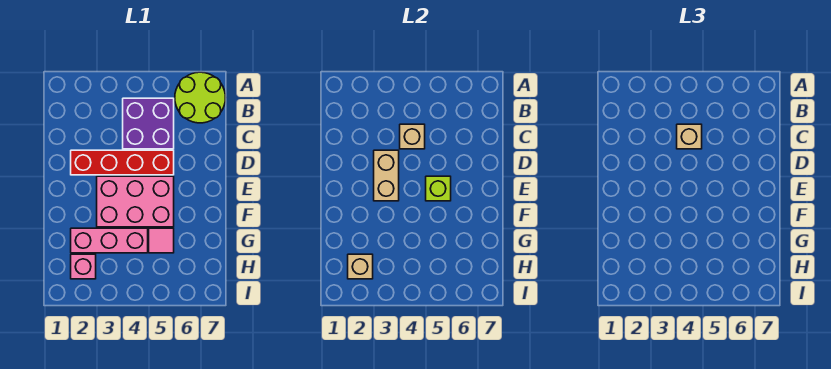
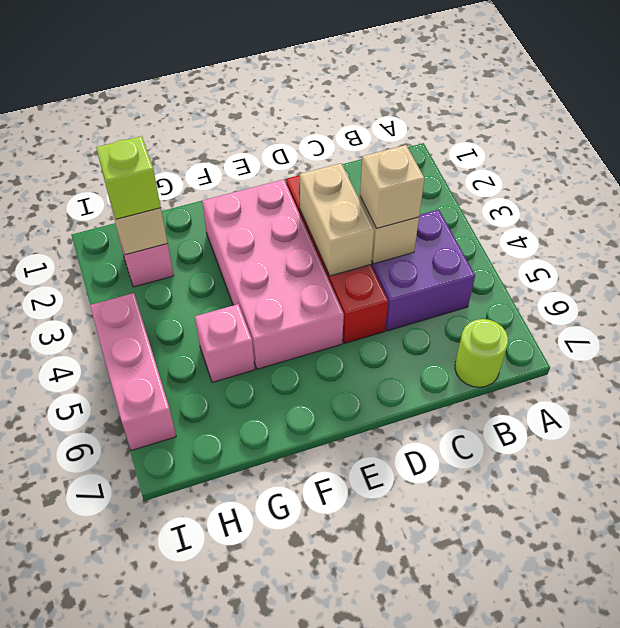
lime round brick A6:B7 level 1 -> lime round brick B7 level 1
tan brick D3:E3 level 2 -> tan brick D3:D4 level 2
pink brick E3:F5 level 1 -> pink brick E2:F5 level 1
lime brick E5 level 2 -> lime brick H2 level 3
pink brick G2:G4 level 1 -> pink brick I4:I6 level 1
pink tile G5 level 1 -> pink brick G5 level 1

